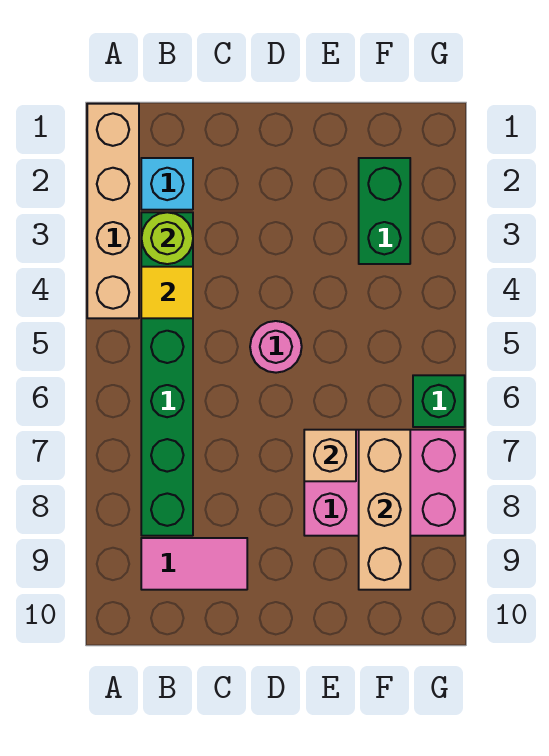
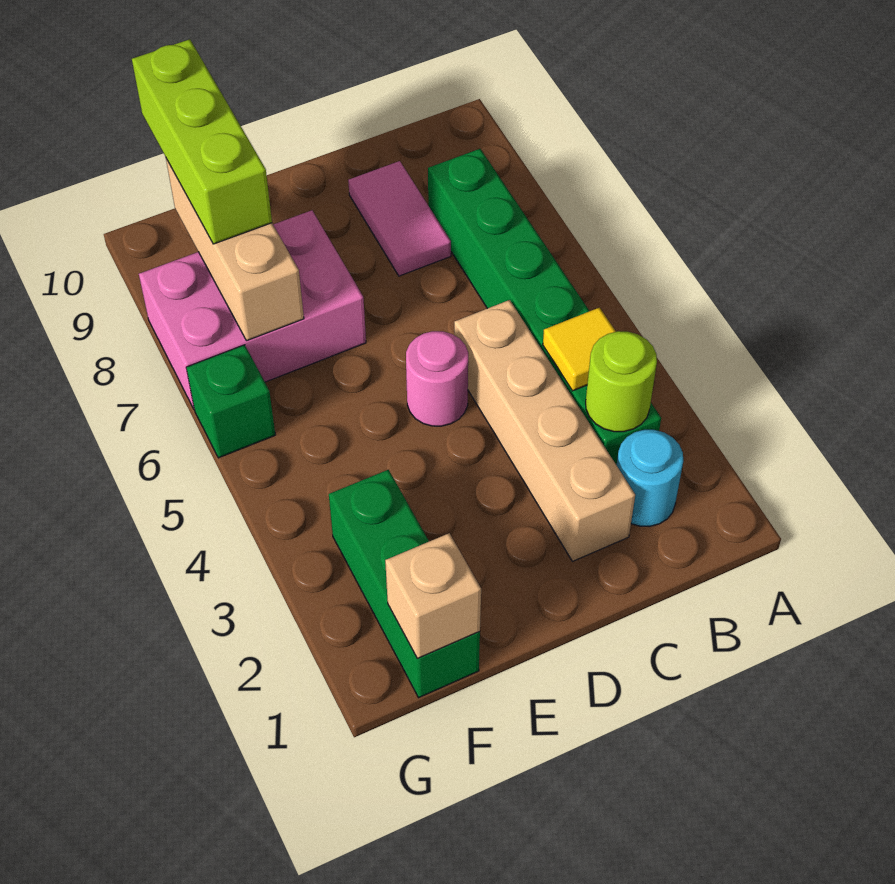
tan brick A1:A4 level 1 -> tan brick C2:C5 level 1
cyan brick B2 level 1 -> cyan round brick B2 level 1
pink tile B9:C9 level 1 -> pink tile C8:C9 level 1
tan brick E7 level 2 -> tan brick F1 level 2
green brick F2:F3 level 1 -> green brick F1:F3 level 1
none -> lime brick F8:F10 level 3

